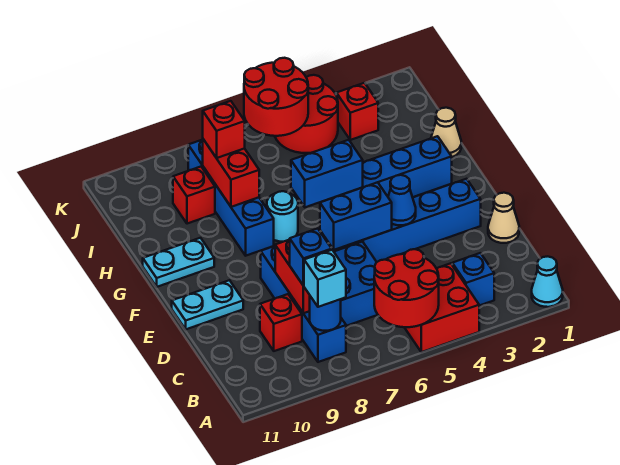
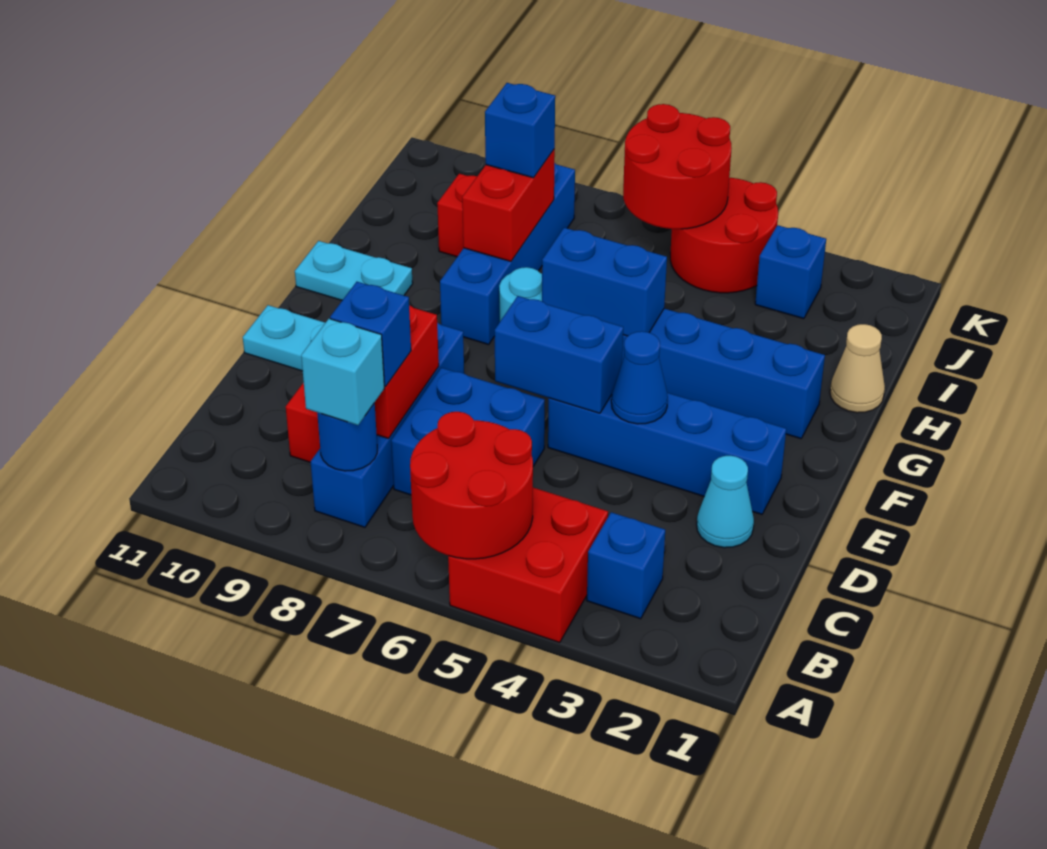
cyan cone A1 level 1 -> cyan cone D2 level 1
tan cone D1 level 1 -> none
red brick I8 level 3 -> blue brick I8 level 3
red brick J3 level 1 -> blue brick J3 level 1

